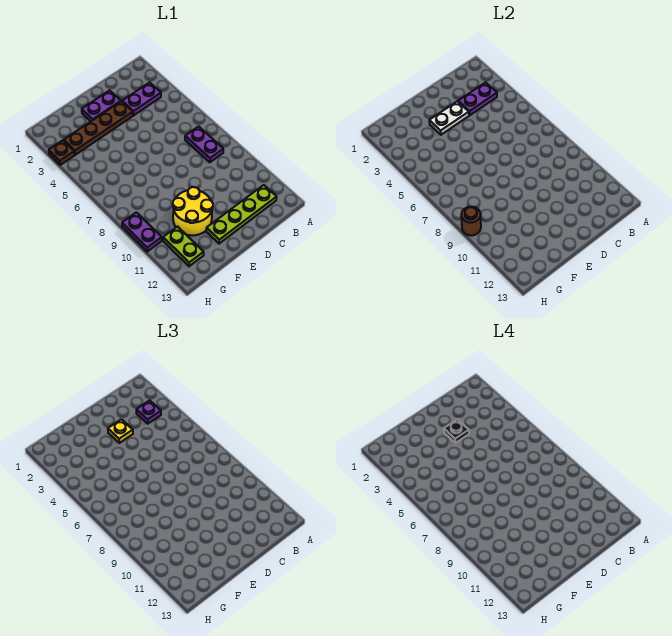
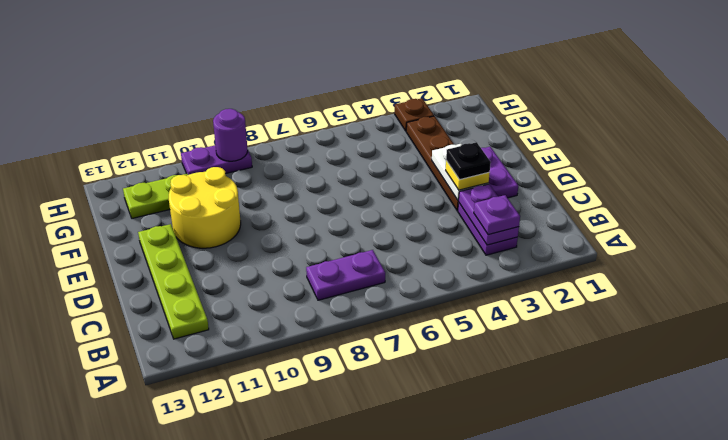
brown round brick H9 level 2 -> purple round brick H9 level 2

